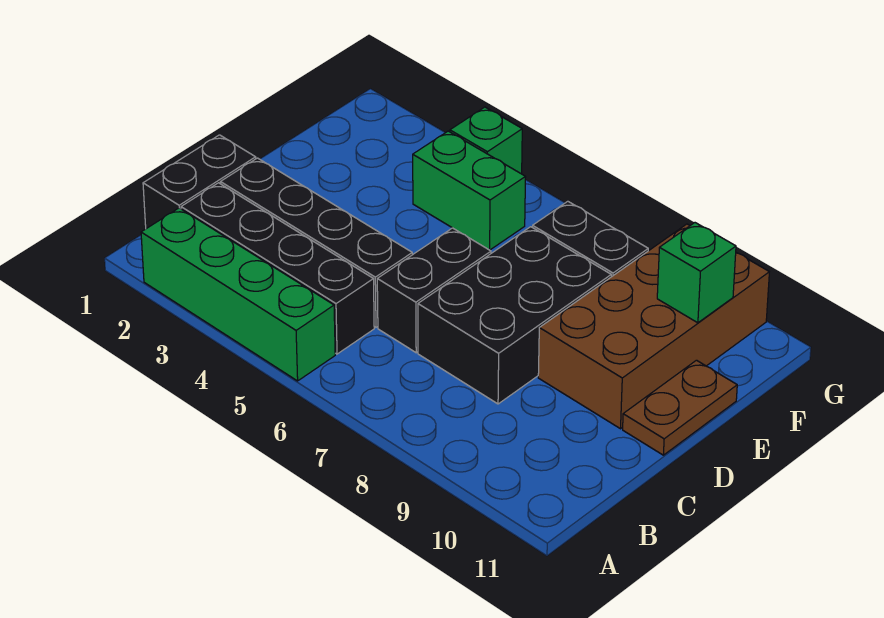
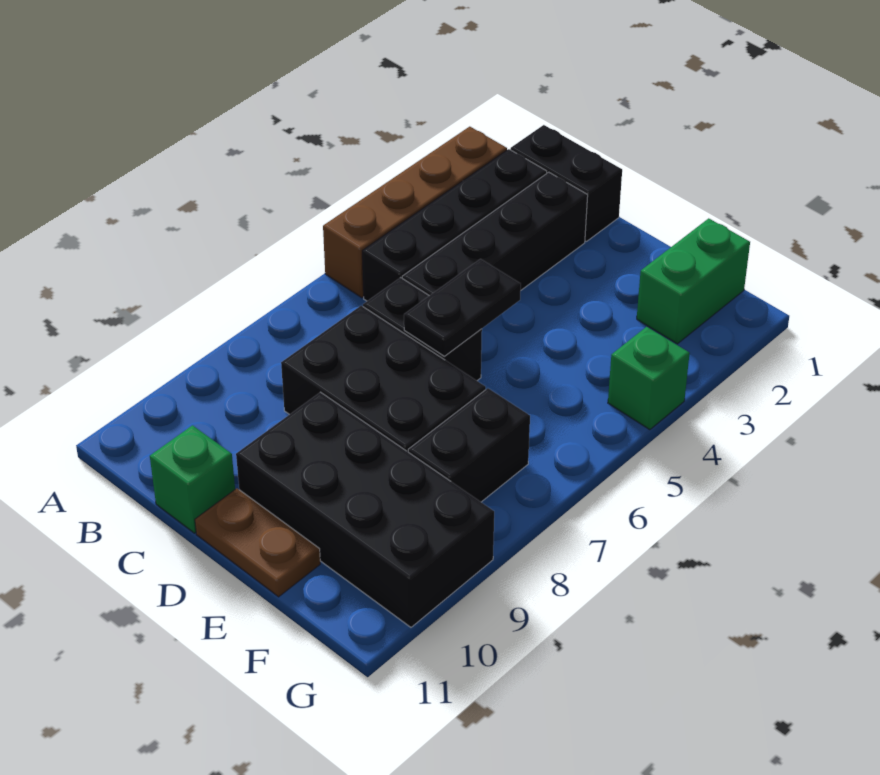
green brick A2:A5 level 1 -> brown brick A2:A5 level 1
none -> black plate D5:D6 level 2
brown brick D9:G10 level 1 -> black brick D9:G10 level 1
green brick F4:F5 level 1 -> green brick F1:F2 level 1
green brick F10 level 2 -> green brick C11 level 1

